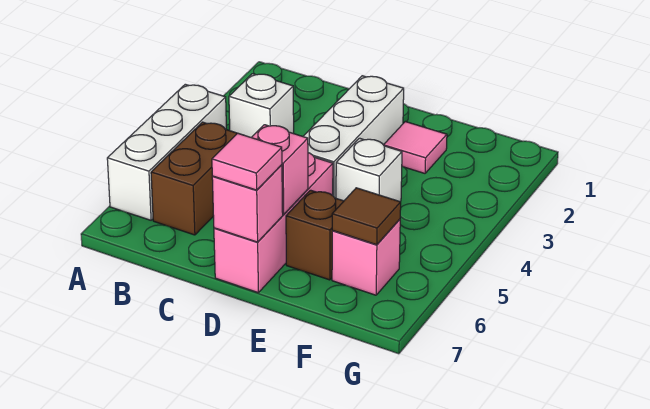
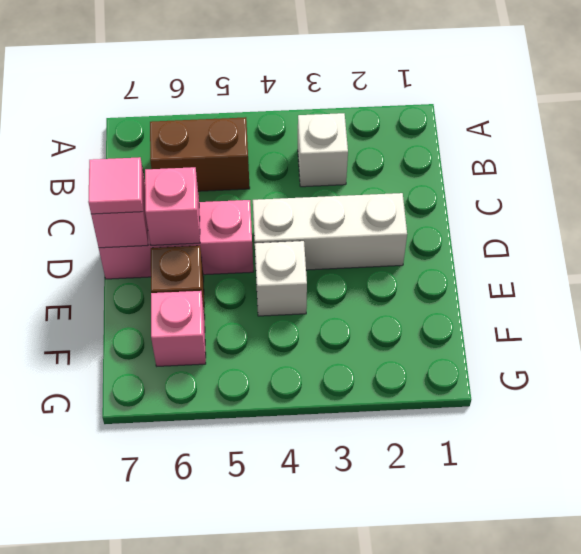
white brick A4:A6 level 1 -> none
pink tile E2 level 1 -> none
brown tile F6 level 2 -> none

